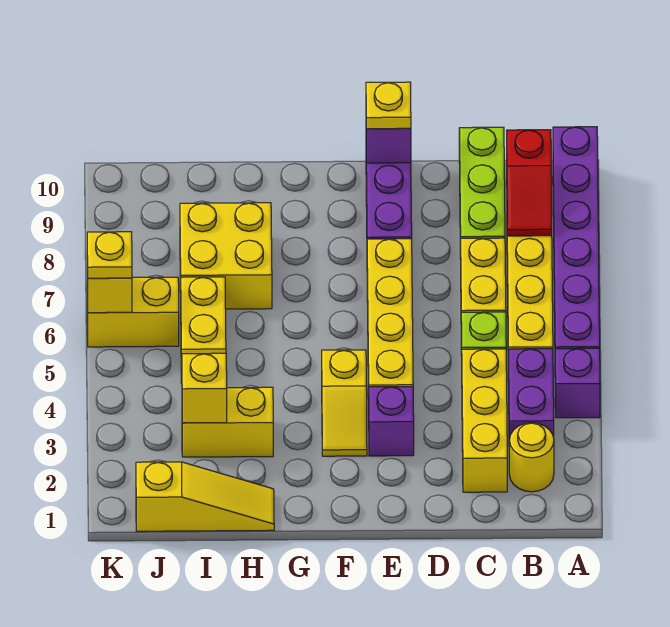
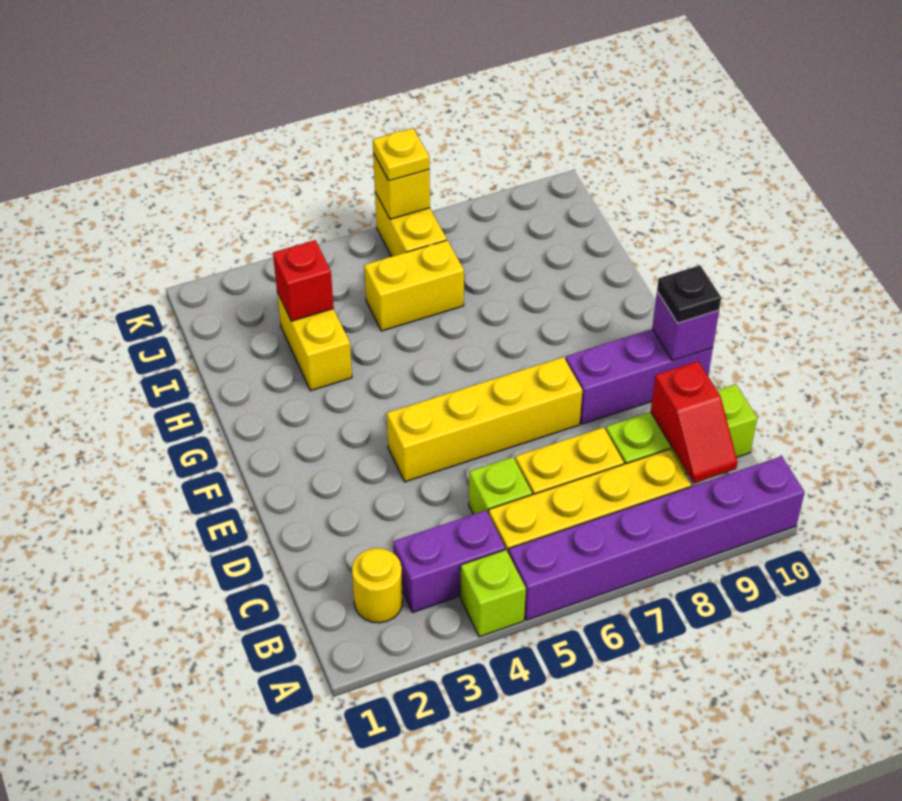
purple brick A4 level 1 -> lime brick A4 level 1
red slope B8:B9 level 2 top 9 -> red slope B9:C9 level 2 top C
yellow brick C2:C4 level 1 -> none
purple brick E3 level 1 -> none
yellow plate E10 level 3 -> black plate E10 level 3
yellow slope F3:F4 level 1 top 4 -> none
yellow slope H1:J1 level 1 top J -> none
yellow brick H7:I8 level 1 -> none
yellow brick I3 level 2 -> red brick I3 level 2

